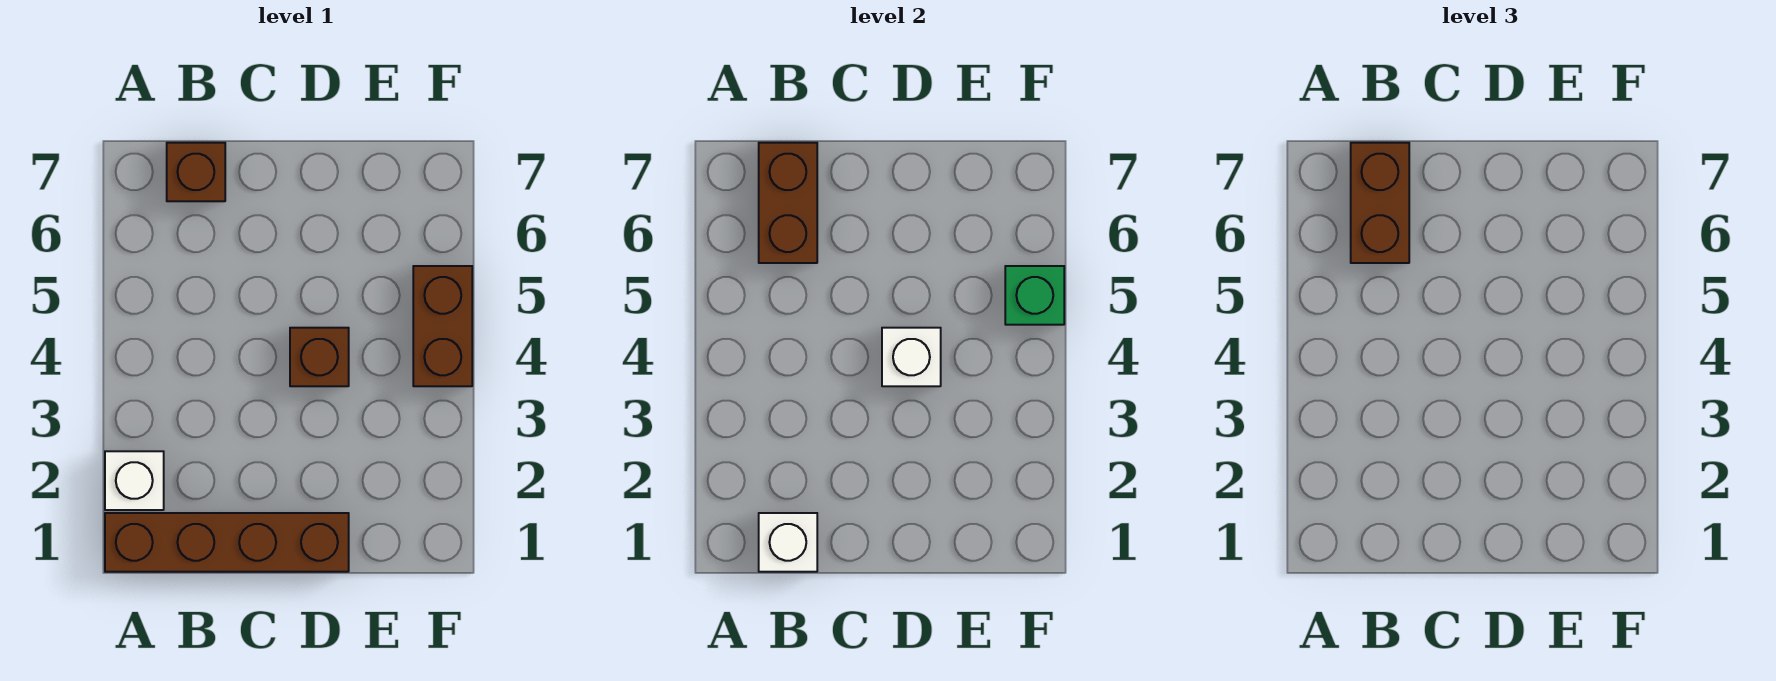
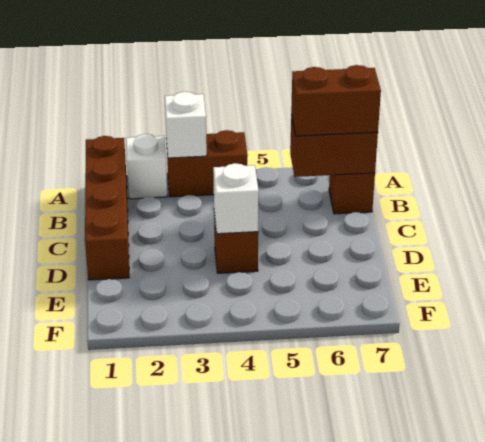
white brick B1 level 2 -> white brick A3 level 2
brown brick F4:F5 level 1 -> brown brick A3:A4 level 1
green brick F5 level 2 -> none

